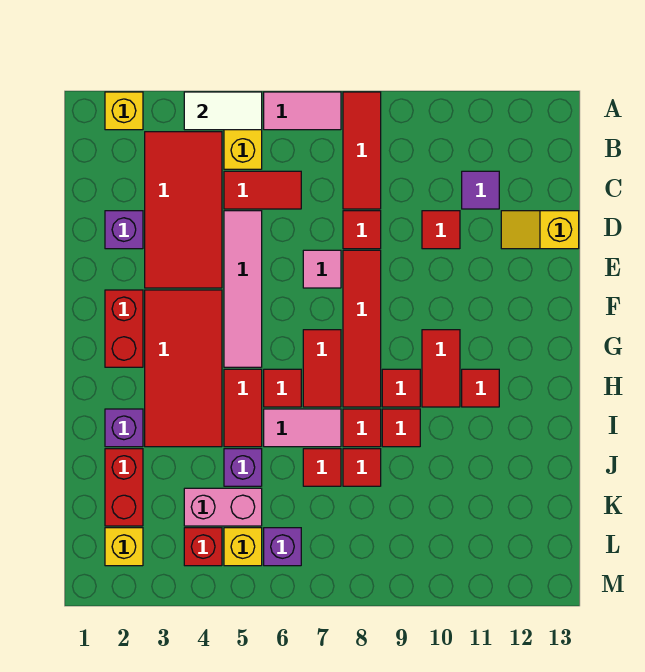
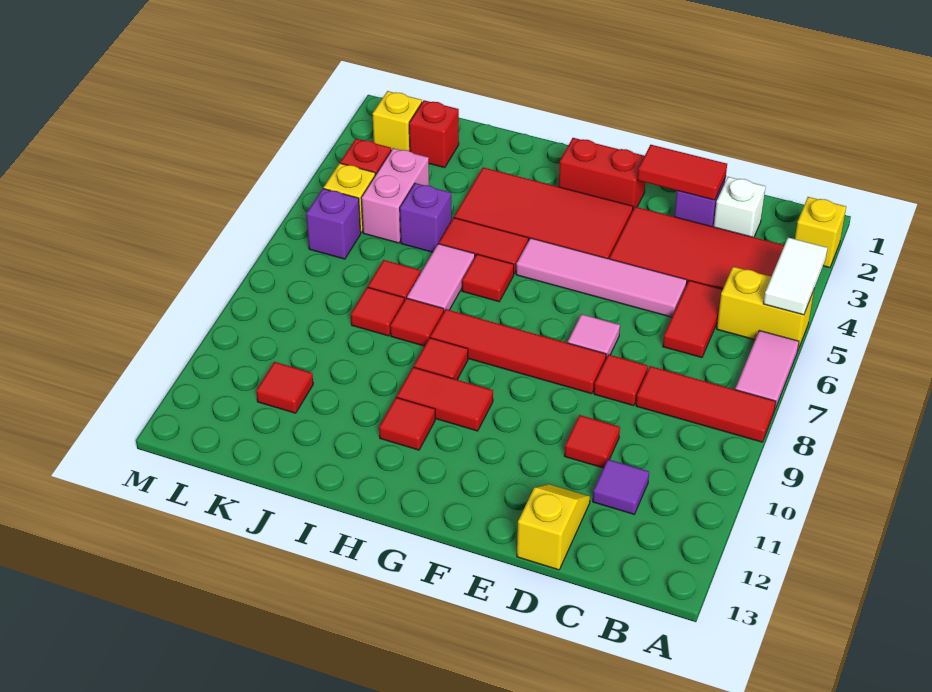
none -> white brick C2 level 1
red tile G7:H7 level 1 -> red tile D2:E2 level 2
purple brick I2 level 1 -> none
red tile I9 level 1 -> red tile K11 level 1
red brick J2:K2 level 1 -> red brick K2 level 1

